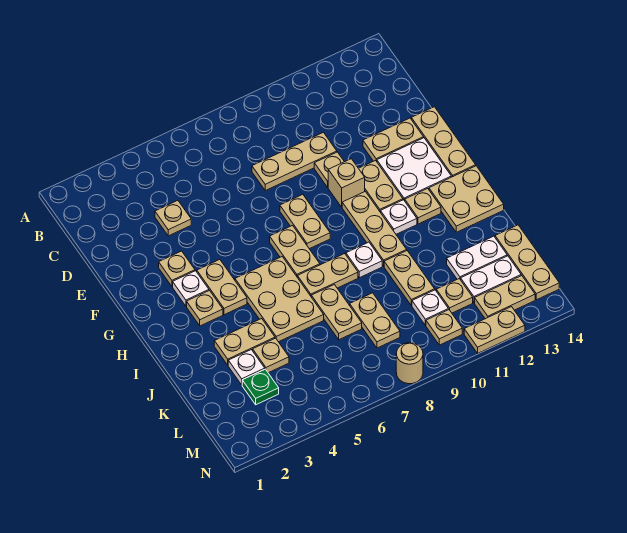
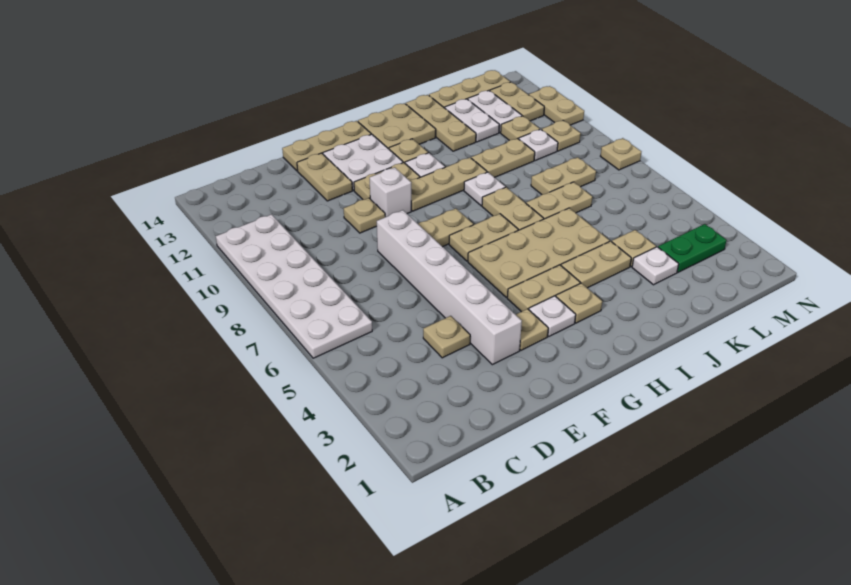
none -> white plate A6:B11 level 1
tan plate D8:D10 level 1 -> tan plate J12:J14 level 1
none -> white brick E3:E8 level 1
tan brick F10 level 1 -> white brick F10 level 1
tan plate H5:J6 level 1 -> tan plate G5:J6 level 1
tan plate J3:J4 level 1 -> tan plate I4:J4 level 1
green plate L3 level 1 -> green plate L3:M3 level 1
tan round brick N8 level 1 -> tan plate N8 level 1

